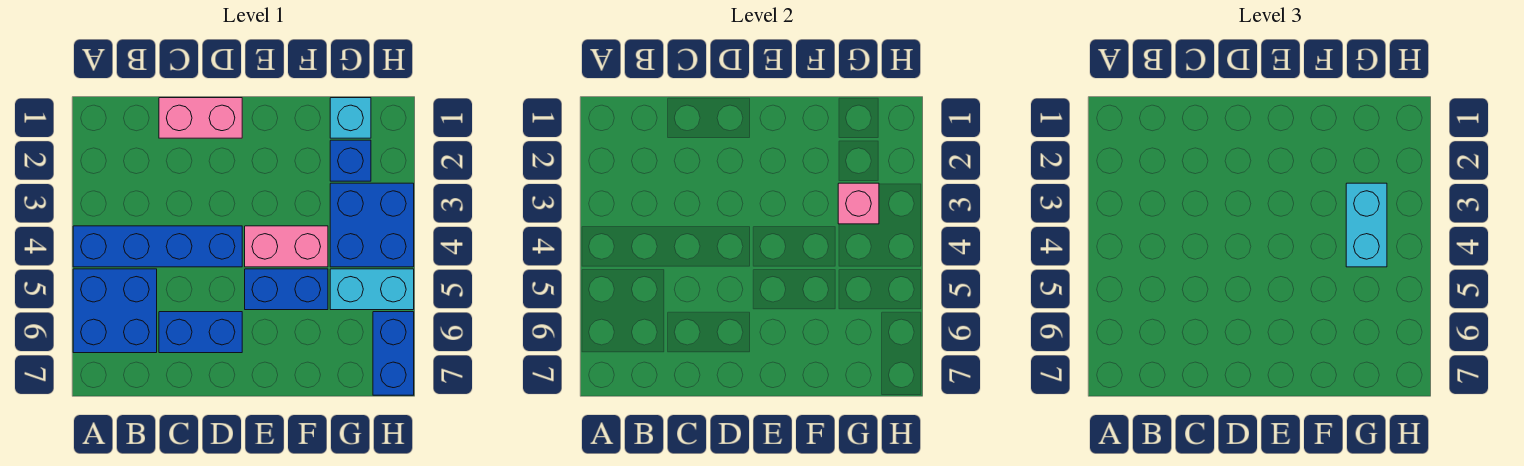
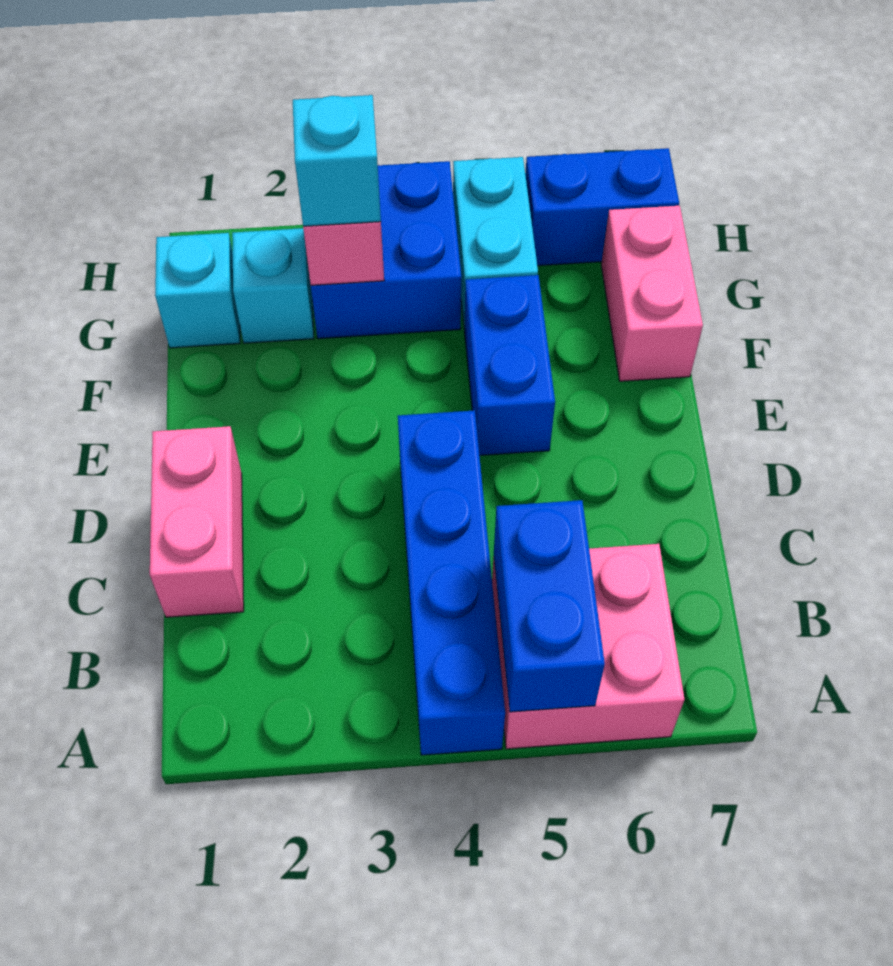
blue brick A5:B6 level 1 -> pink brick A5:B6 level 1
blue brick C6:D6 level 1 -> blue brick A5:B5 level 2
pink brick E4:F4 level 1 -> pink brick F7:G7 level 1
blue brick G2 level 1 -> cyan brick G2 level 1
cyan brick G3:G4 level 3 -> cyan brick G3 level 3

